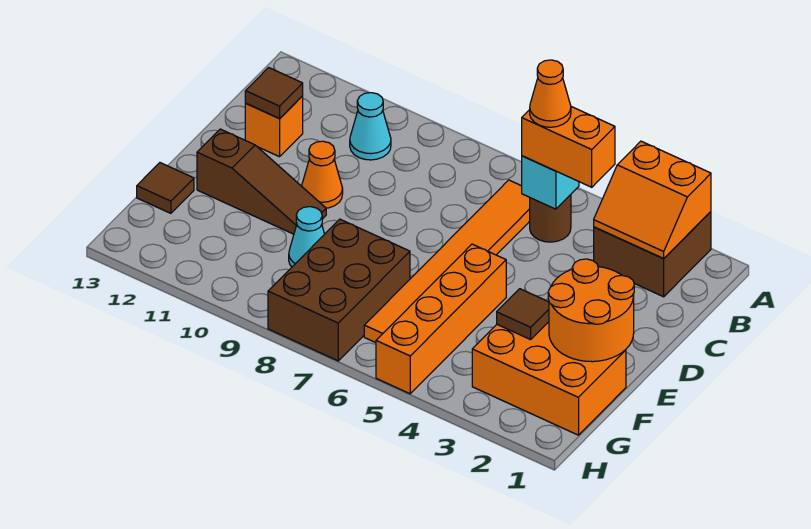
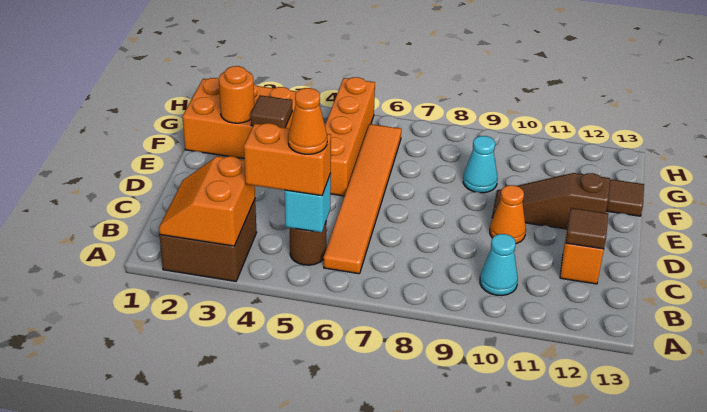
orange slope A2:B3 level 2 top A -> orange slope A2:B3 level 2 top 3
orange round brick E1:F2 level 2 -> orange round brick F2 level 2
brown brick F7:H8 level 1 -> none

